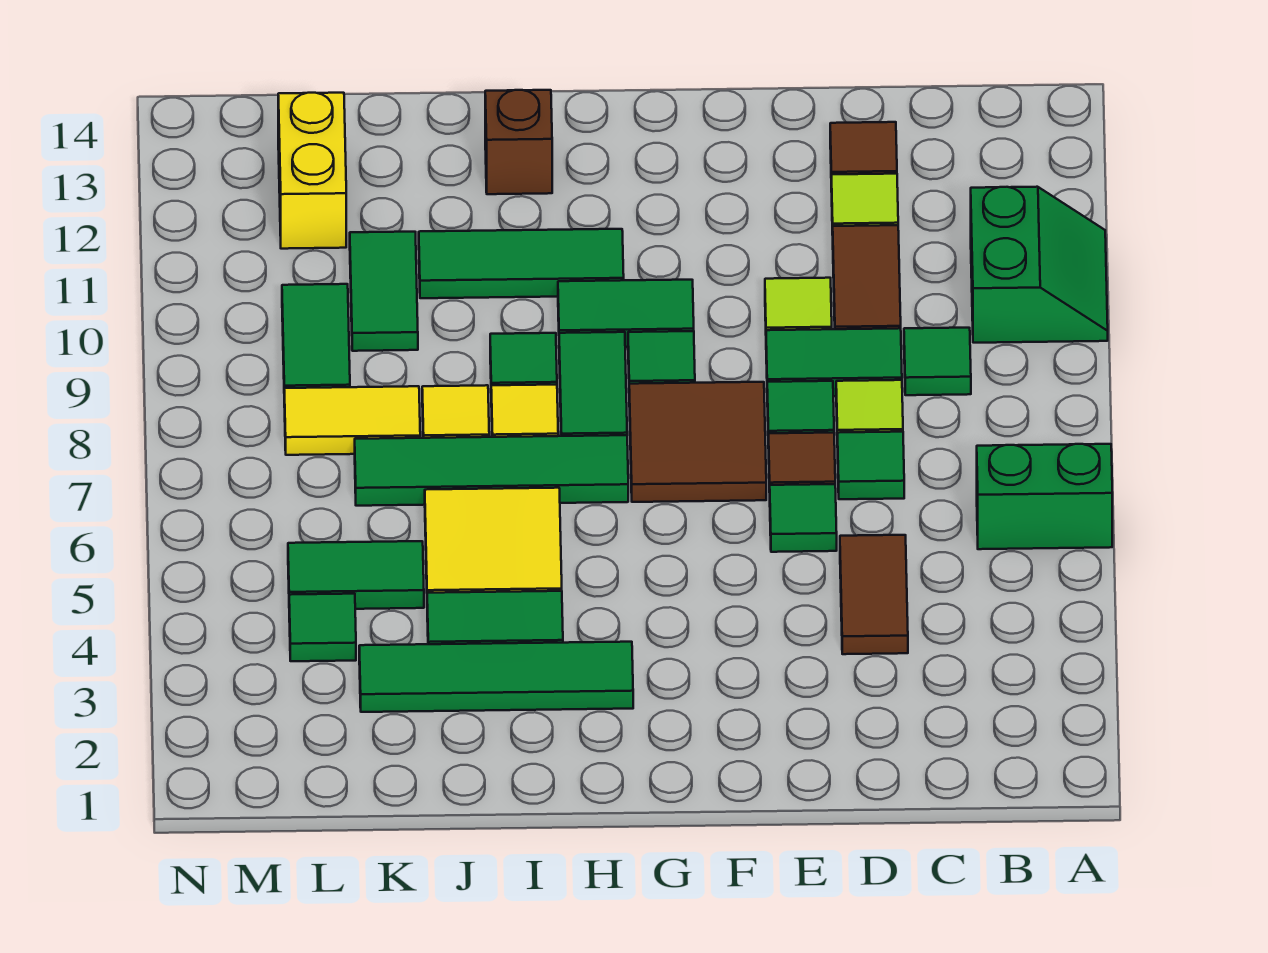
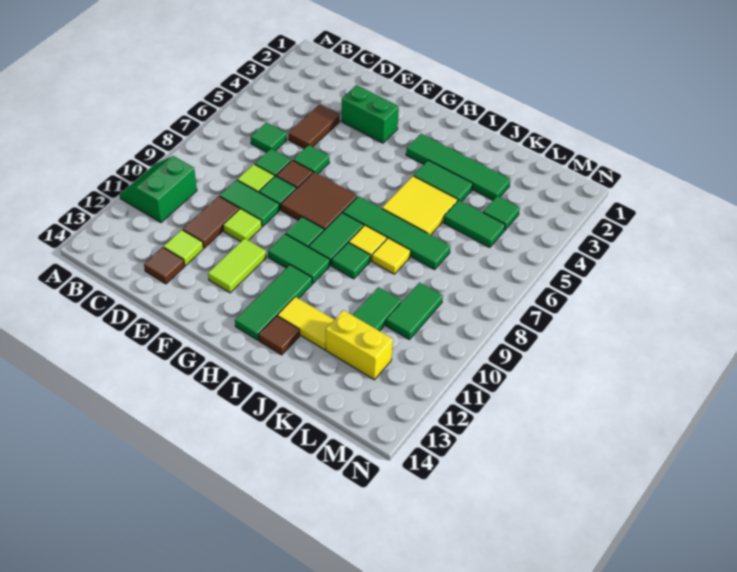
green brick A6:B6 level 1 -> green brick E3:F3 level 1
green tile C9 level 1 -> green tile C6 level 1
none -> lime tile F11:F12 level 1
green tile H11:J11 level 1 -> green tile H11:H13 level 1
brown brick I13 level 1 -> brown tile I13 level 1
yellow tile K8:L8 level 1 -> yellow tile I12:J12 level 1
yellow brick L12:L13 level 1 -> yellow brick K12:L12 level 1

